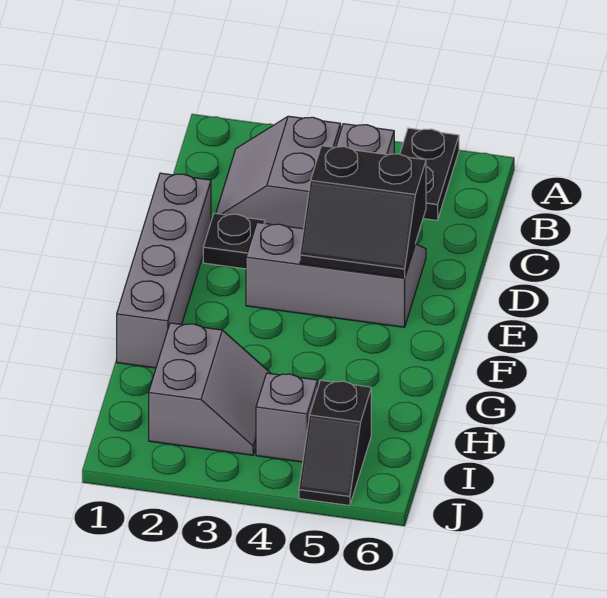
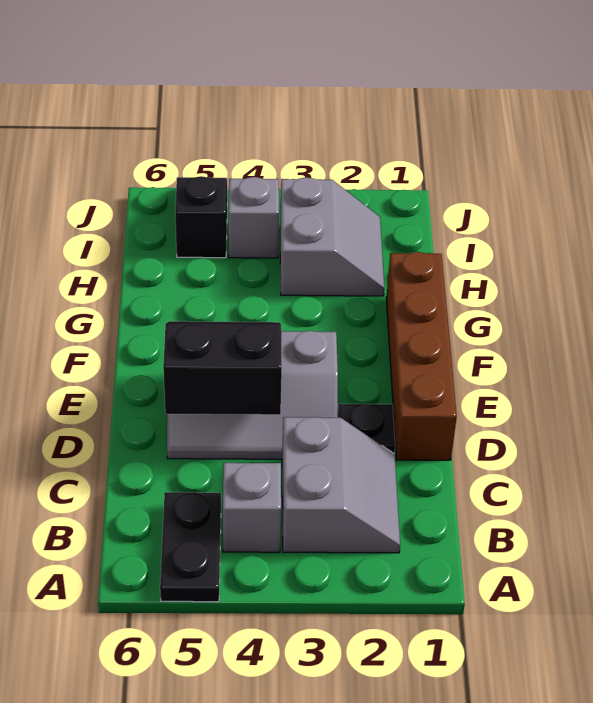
grey brick D1:G1 level 1 -> brown brick D1:G1 level 1
grey slope H2:I3 level 1 top 2 -> grey slope H2:I3 level 1 top 3

